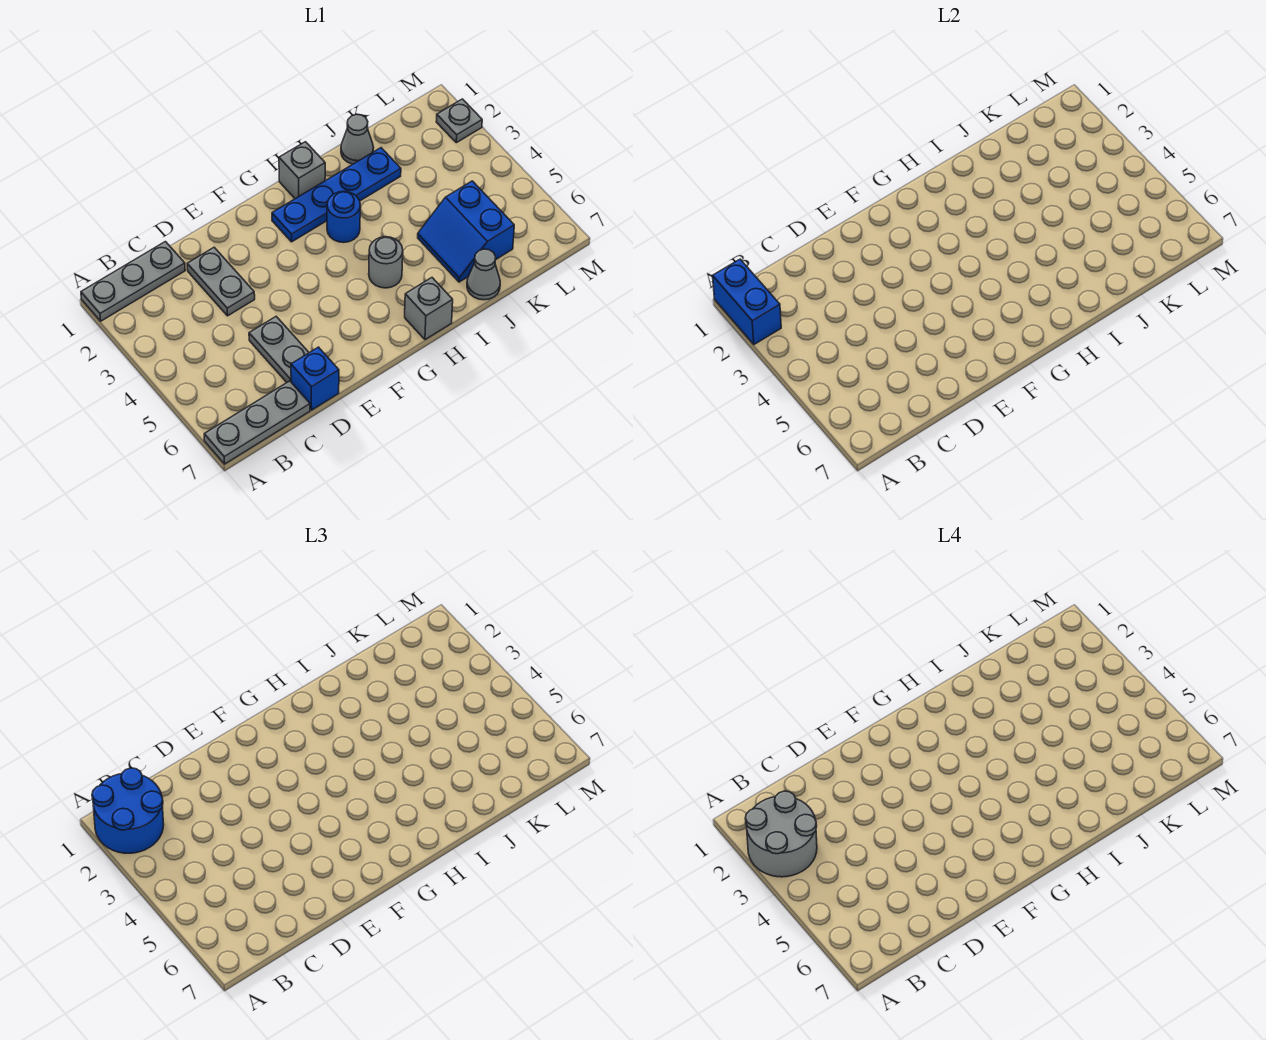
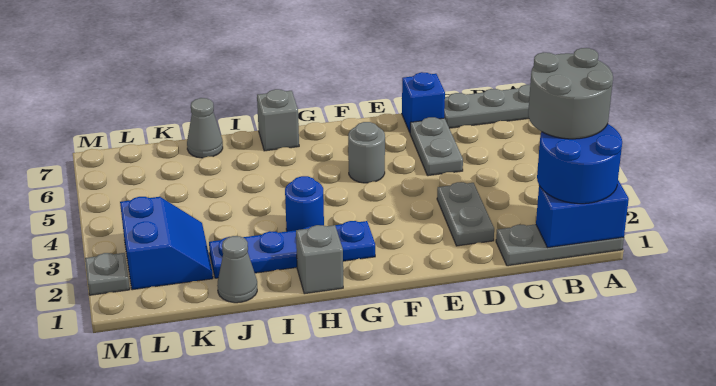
blue brick A1:A2 level 2 -> blue brick A1:B1 level 2
grey round brick H5 level 1 -> grey round brick F5 level 1
blue slope J5:K6 level 1 top K -> blue slope K2:L3 level 1 top L

